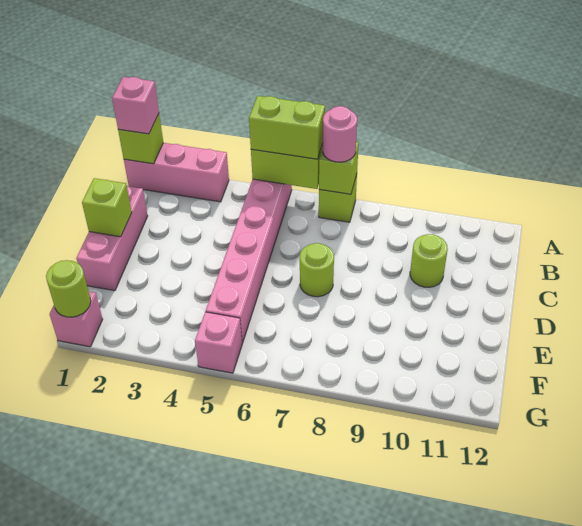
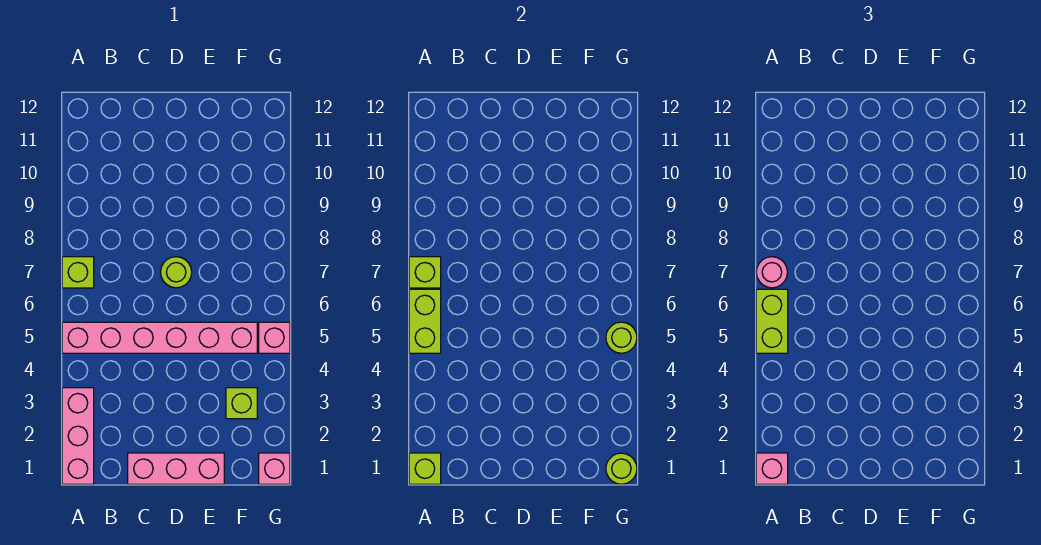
lime round brick C10 level 1 -> lime round brick G5 level 2
lime brick D1 level 2 -> lime brick F3 level 1

